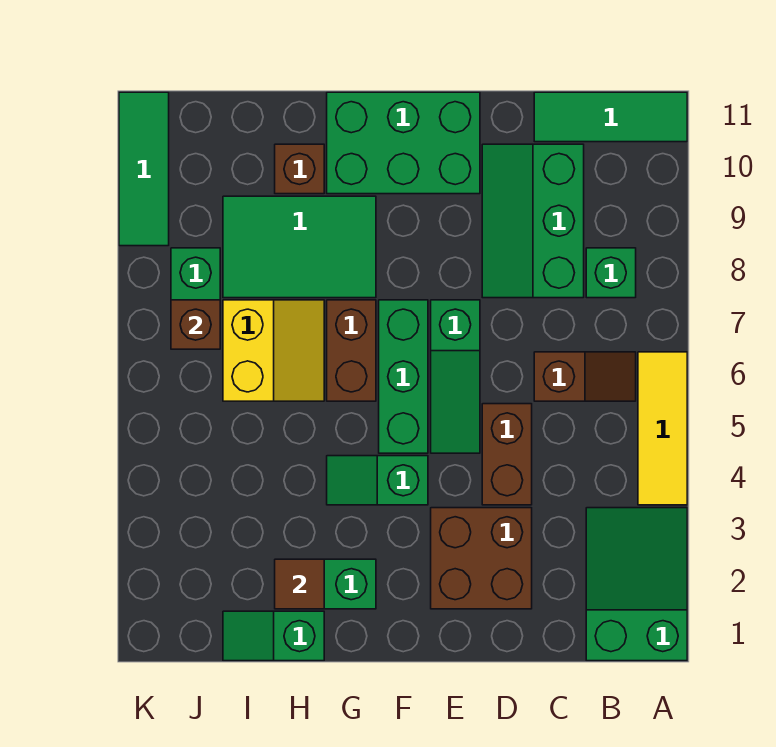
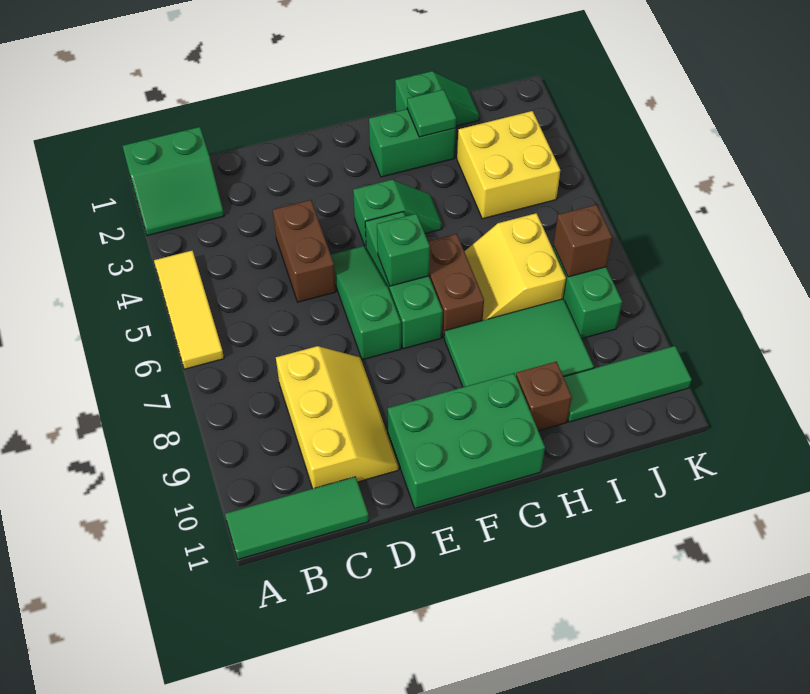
green slope A1:B3 level 1 top 1 -> green slope A1:B2 level 1 top 1
brown slope B6:C6 level 1 top C -> none
green brick B8 level 1 -> green brick F6 level 2
green slope C8:D10 level 1 top C -> yellow slope C8:D10 level 1 top C
brown brick D2:E3 level 1 -> none
brown tile H2 level 2 -> green tile H2 level 2
none -> yellow brick I3:J4 level 1
green tile K9:K11 level 1 -> green tile I10:K10 level 1

